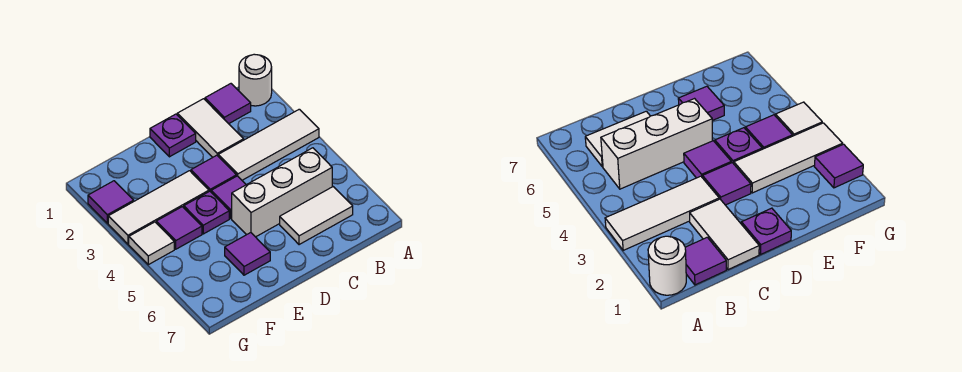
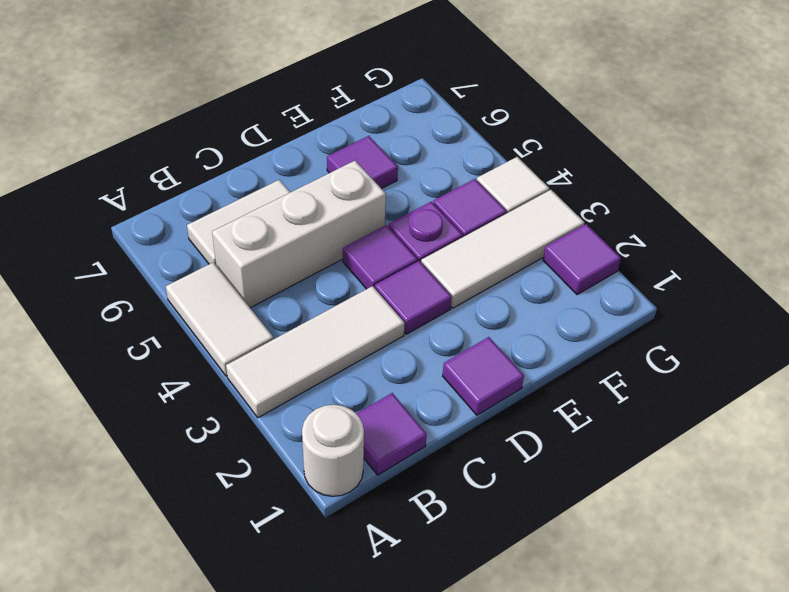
white tile C1:C2 level 1 -> white tile A4:A5 level 1
purple plate D1 level 1 -> purple tile D1 level 1

